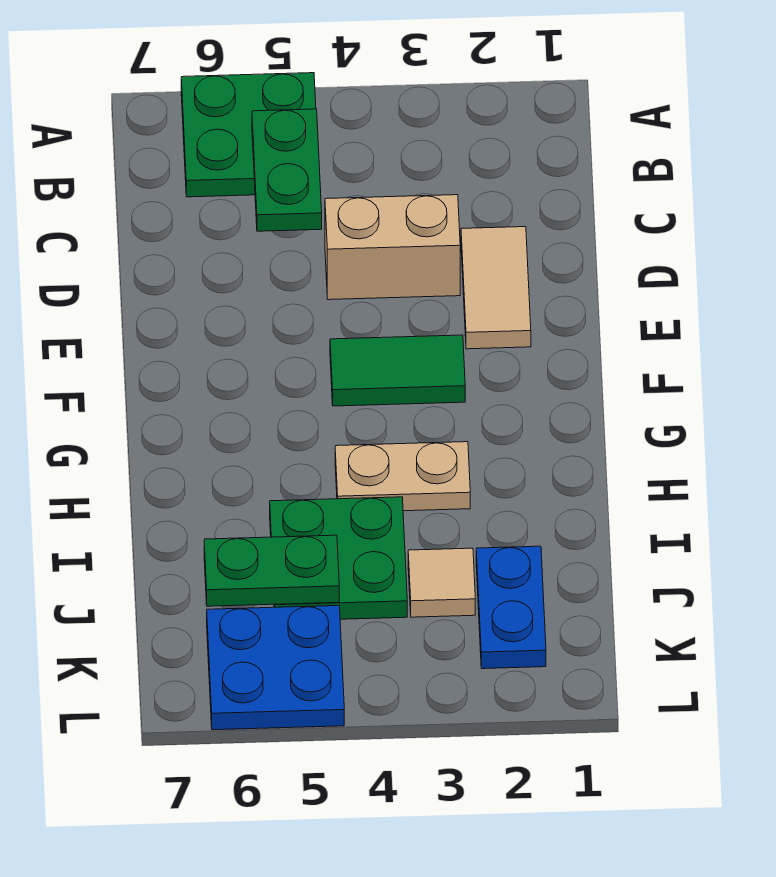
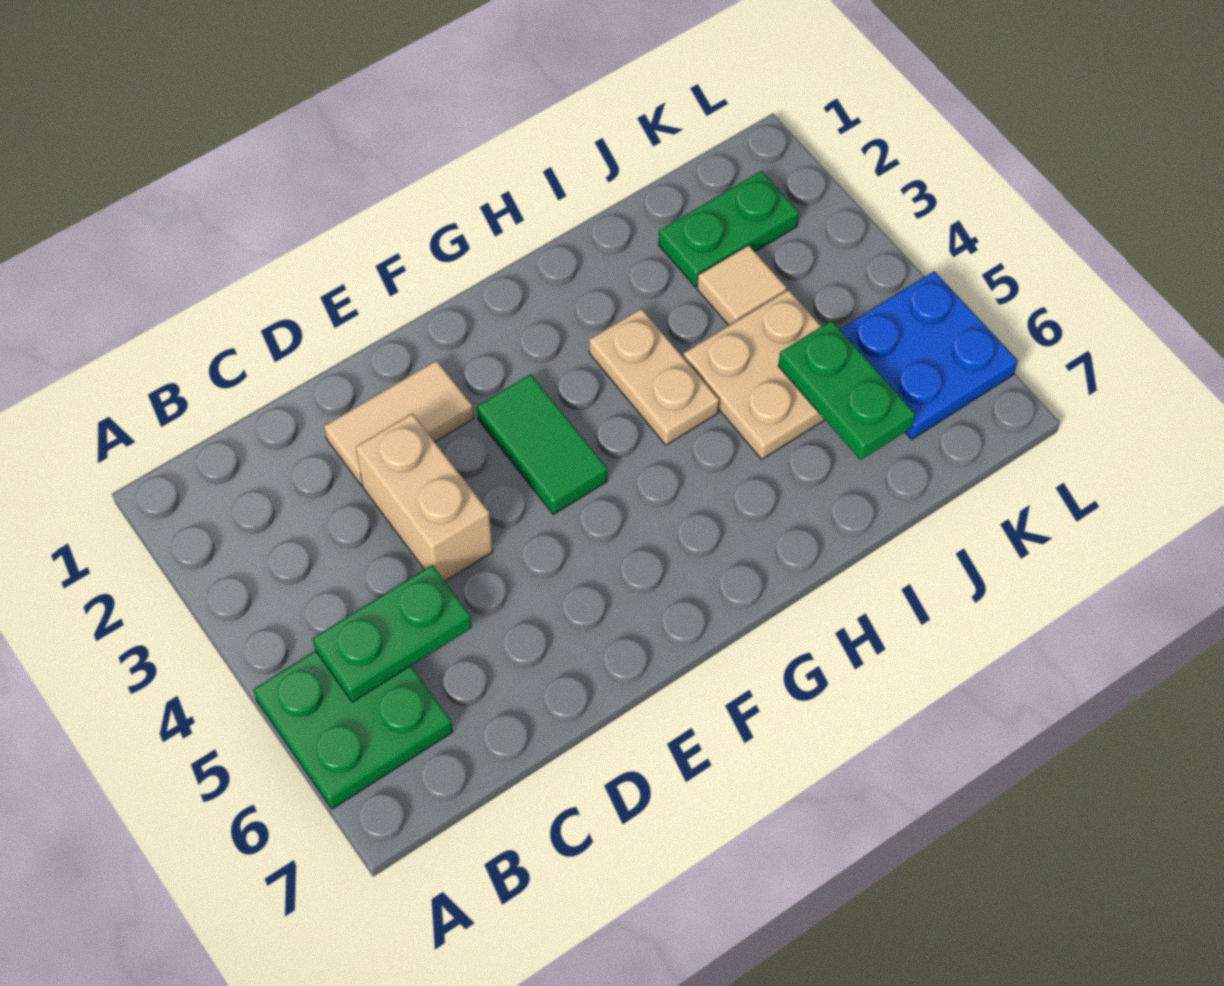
green plate I4:J5 level 1 -> tan plate I4:J5 level 1
blue plate J2:K2 level 1 -> green plate J2:K2 level 1

